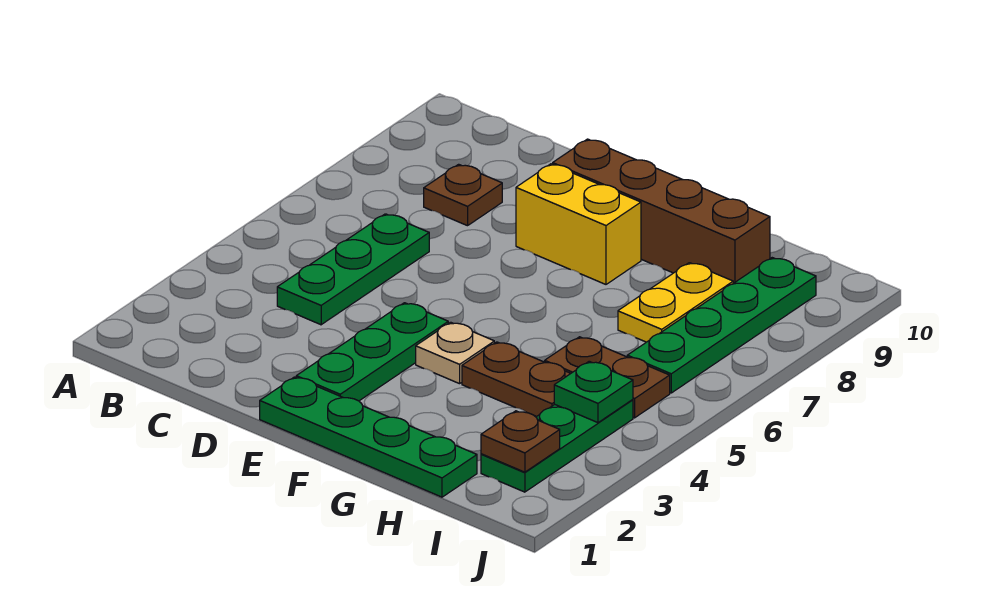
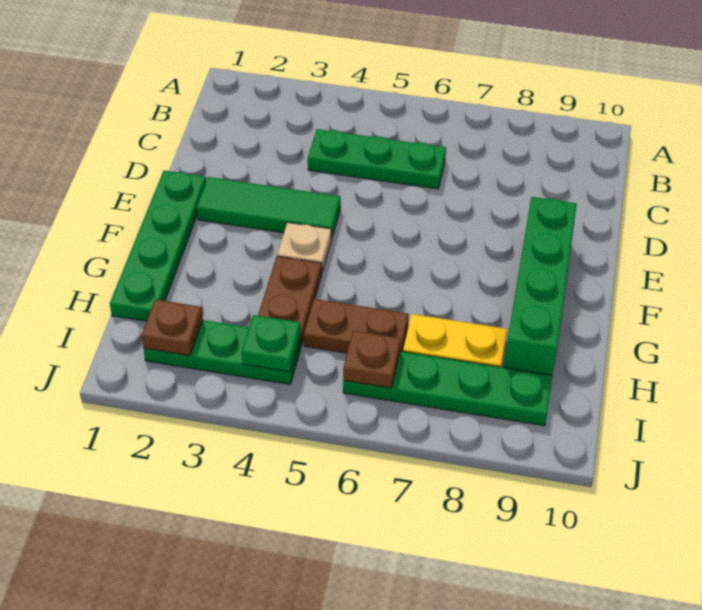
brown plate C8 level 1 -> brown plate I6 level 2
green plate E2:E4 level 1 -> green tile E2:E4 level 1
yellow brick E8:F8 level 1 -> none
brown brick E9:H9 level 1 -> green brick E9:H9 level 1
brown plate H5:I5 level 1 -> brown plate H5:H6 level 1

